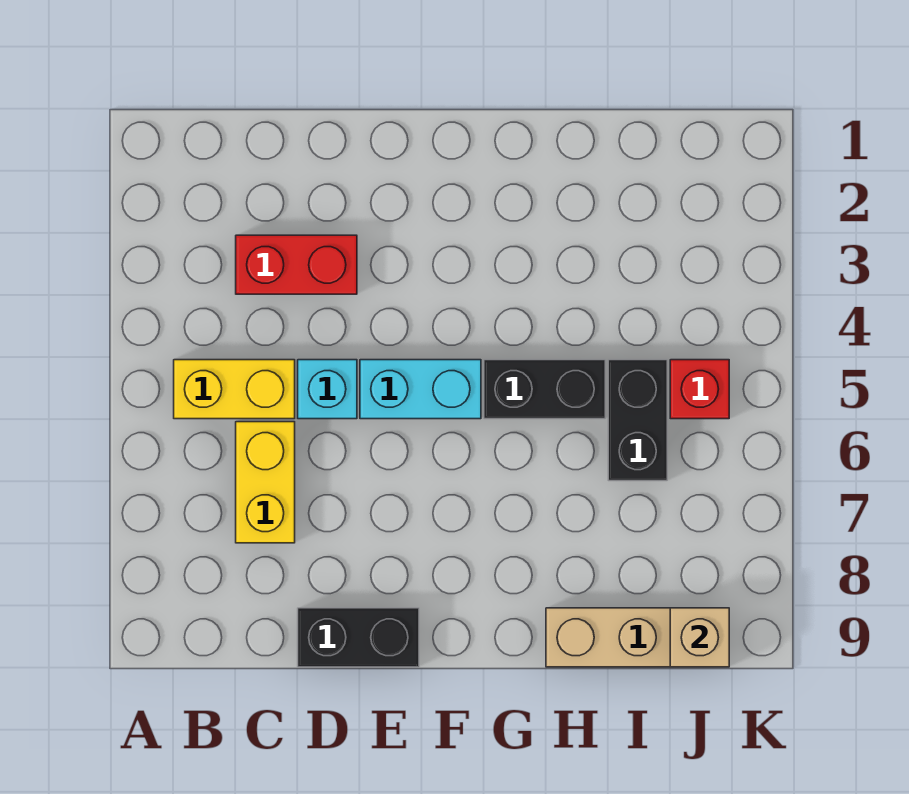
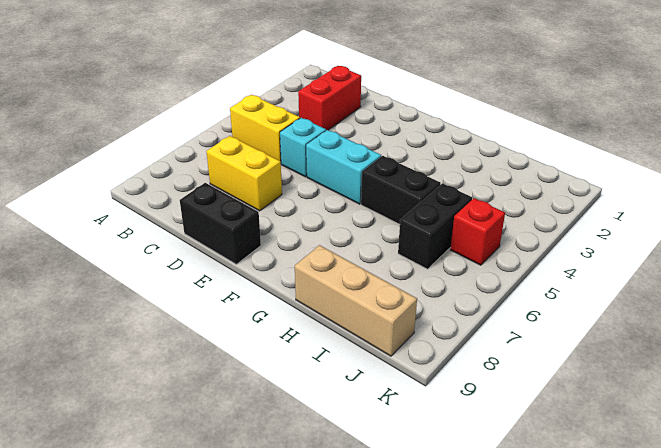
red brick C3:D3 level 1 -> red brick C2:C3 level 1
yellow brick C6:C7 level 1 -> yellow brick C7:D7 level 1
tan brick J9 level 2 -> none

